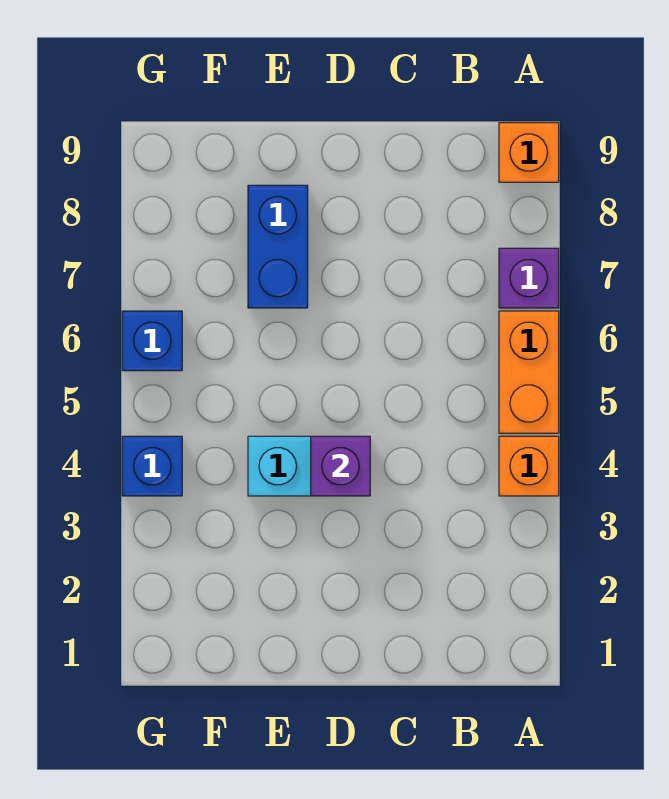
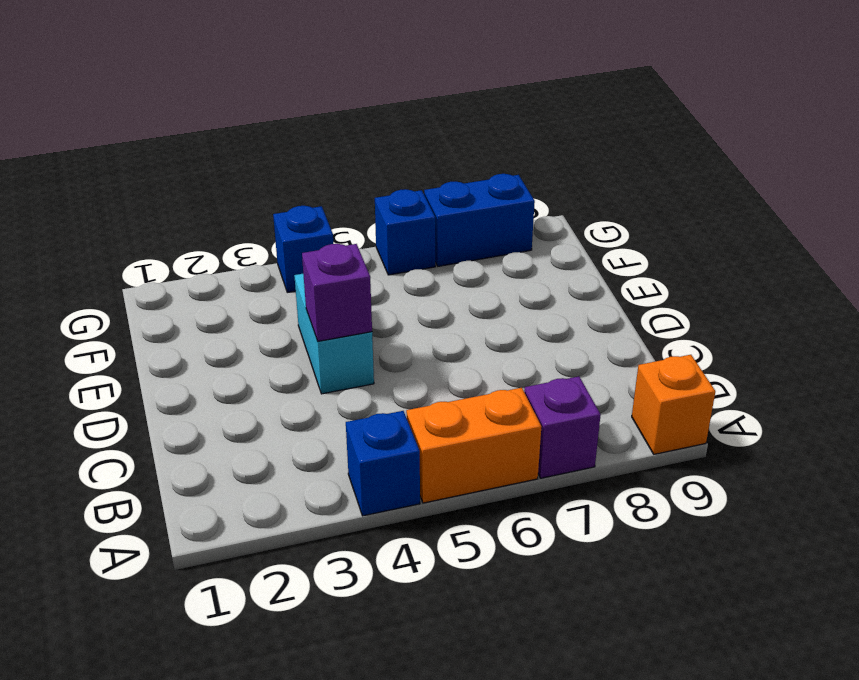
orange brick A4 level 1 -> blue brick A4 level 1
blue brick E7:E8 level 1 -> blue brick G7:G8 level 1

